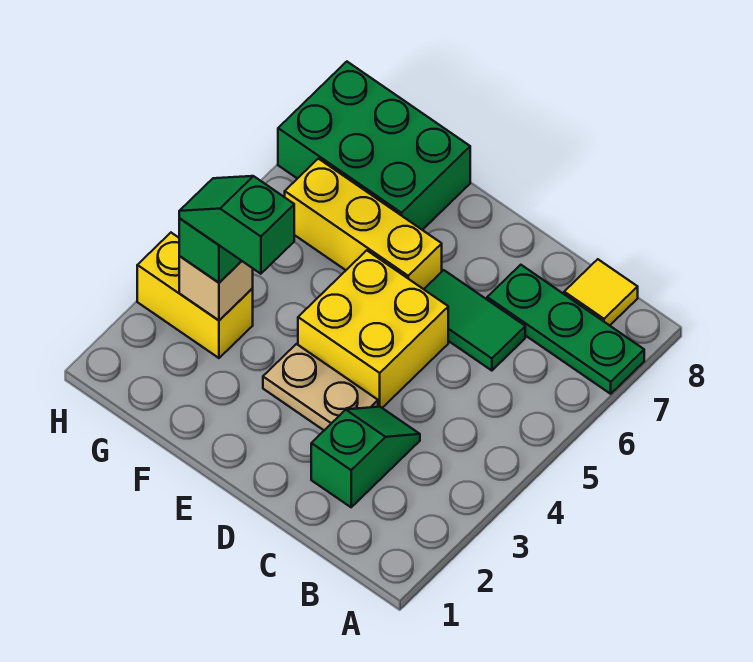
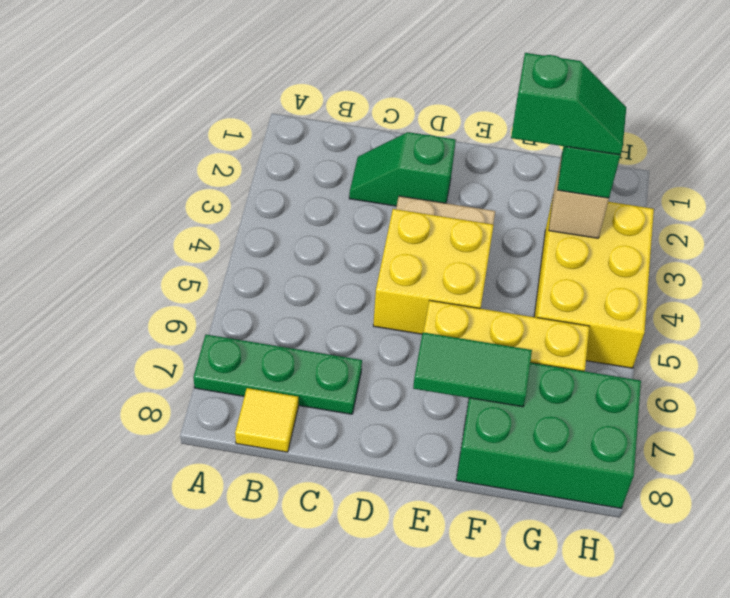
green slope C2:C3 level 1 top 2 -> green slope C2:D2 level 1 top D
green tile C6:D6 level 1 -> green tile E7:F7 level 2
yellow brick G3:H3 level 1 -> yellow brick G3:H5 level 1

